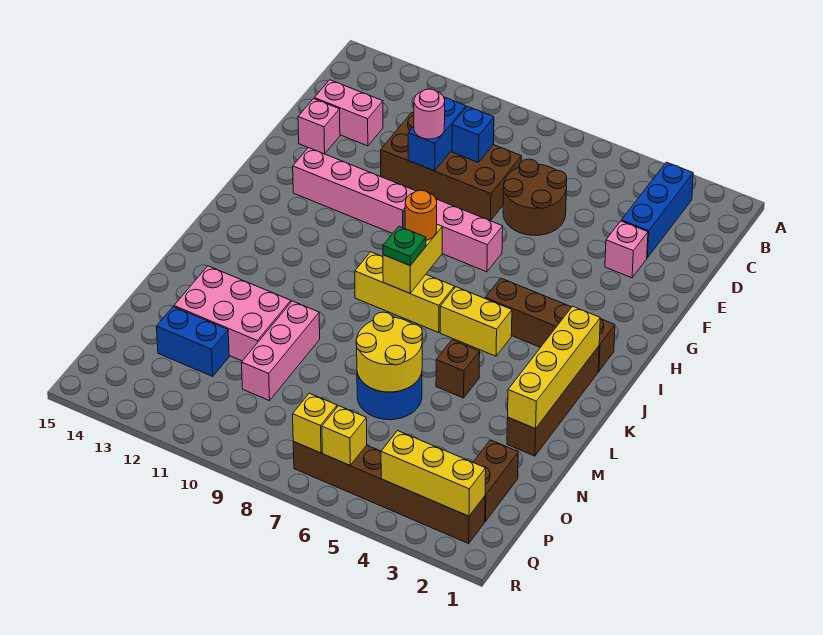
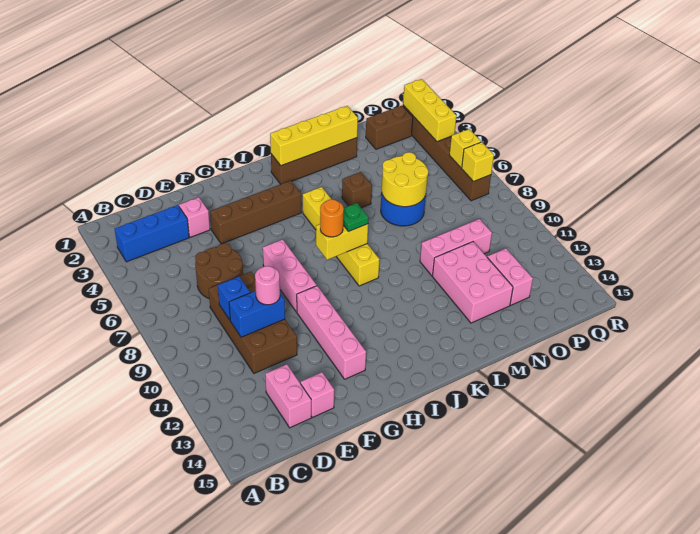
brown brick I2:I5 level 1 -> brown brick F4:I4 level 1
blue brick O12:O13 level 1 -> pink brick O12:O13 level 1

